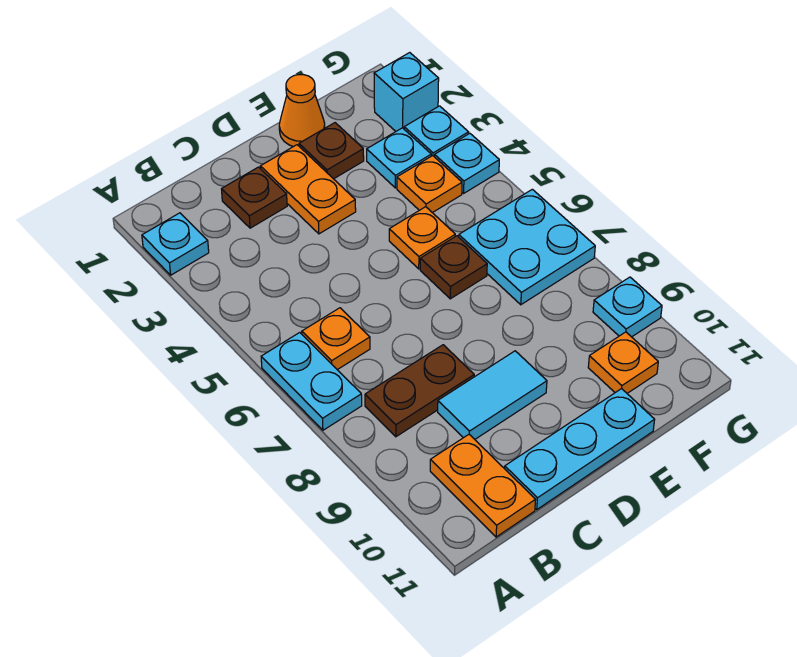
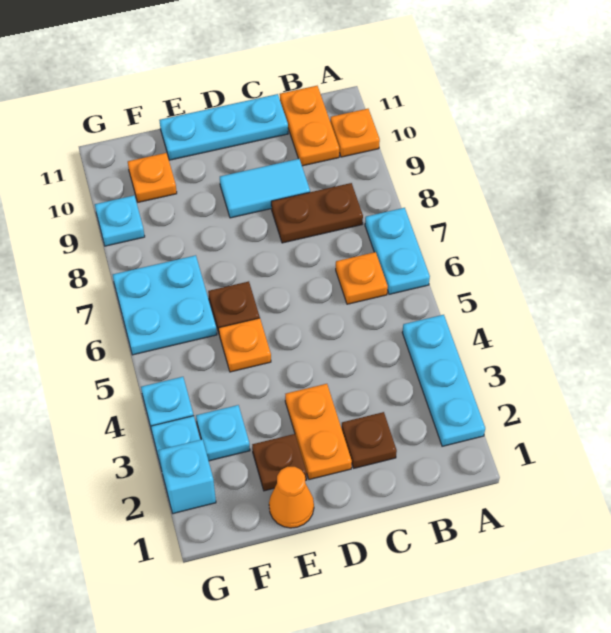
cyan plate A2 level 1 -> cyan plate A2:A4 level 1
orange plate F4 level 1 -> orange plate A10 level 1

